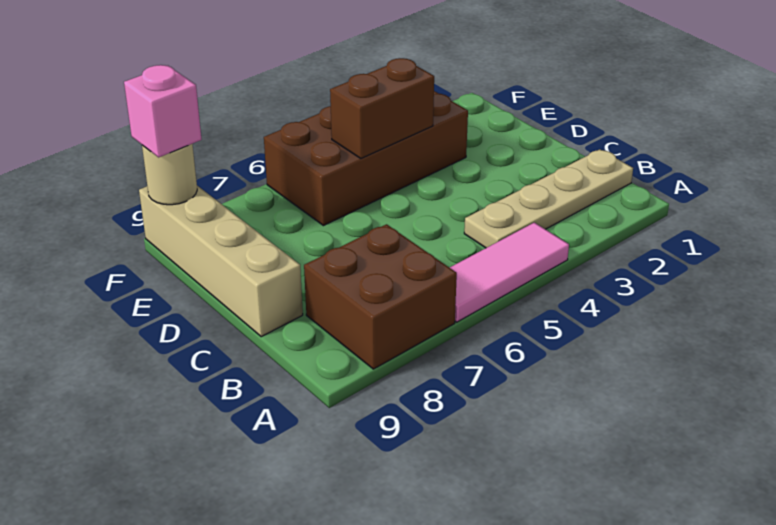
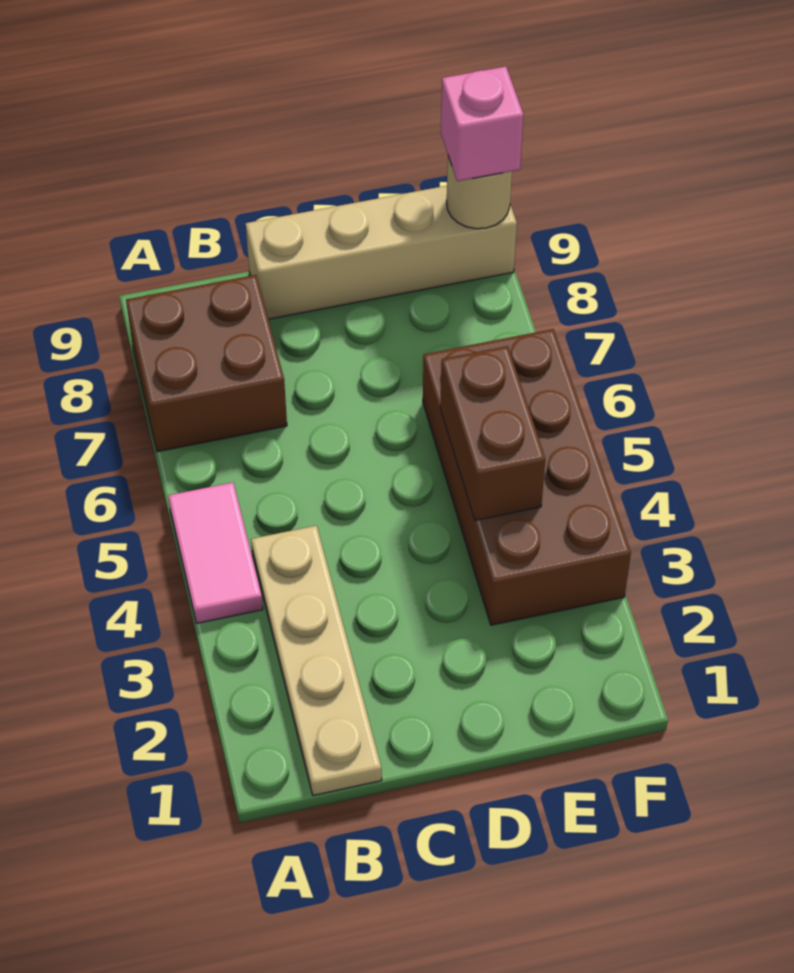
pink tile A4:A6 level 1 -> pink tile A4:A5 level 1

